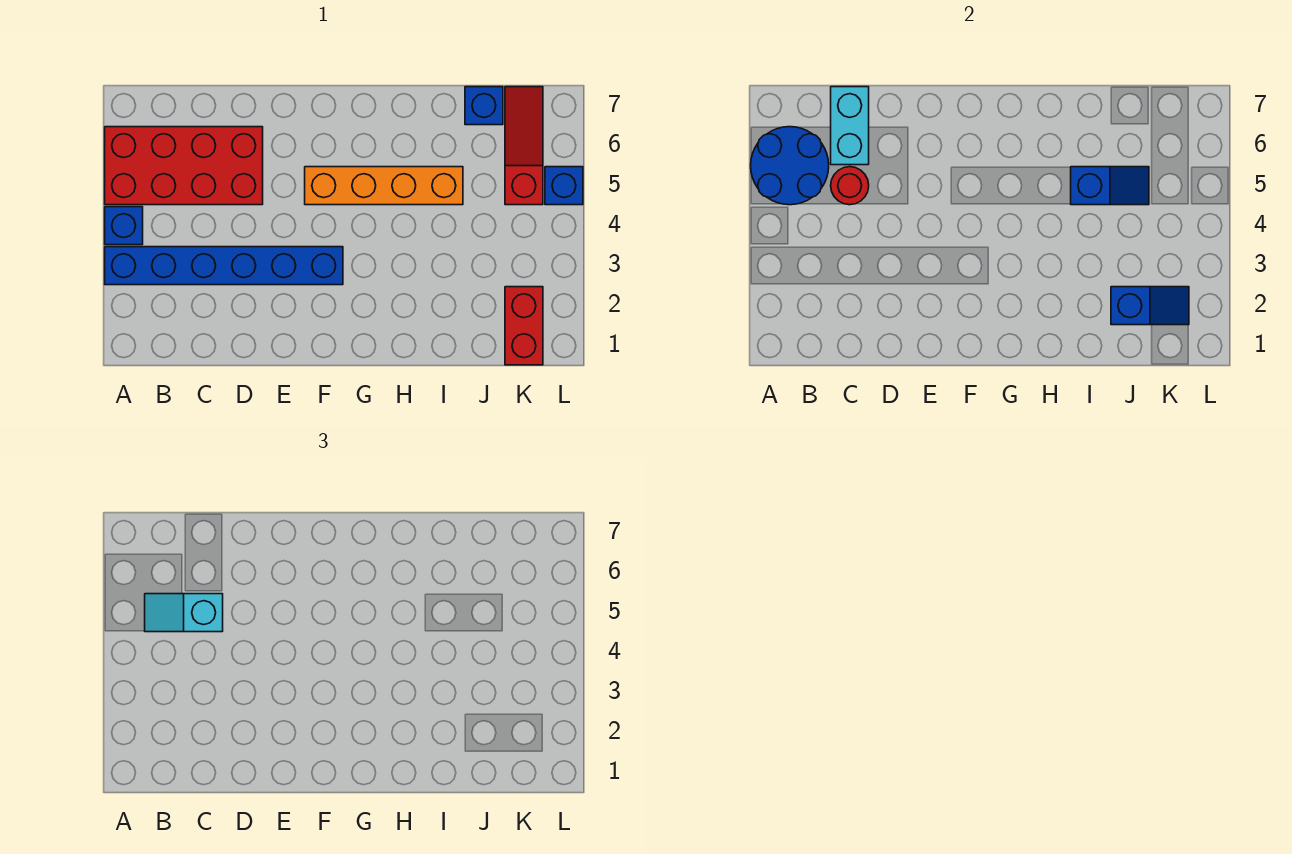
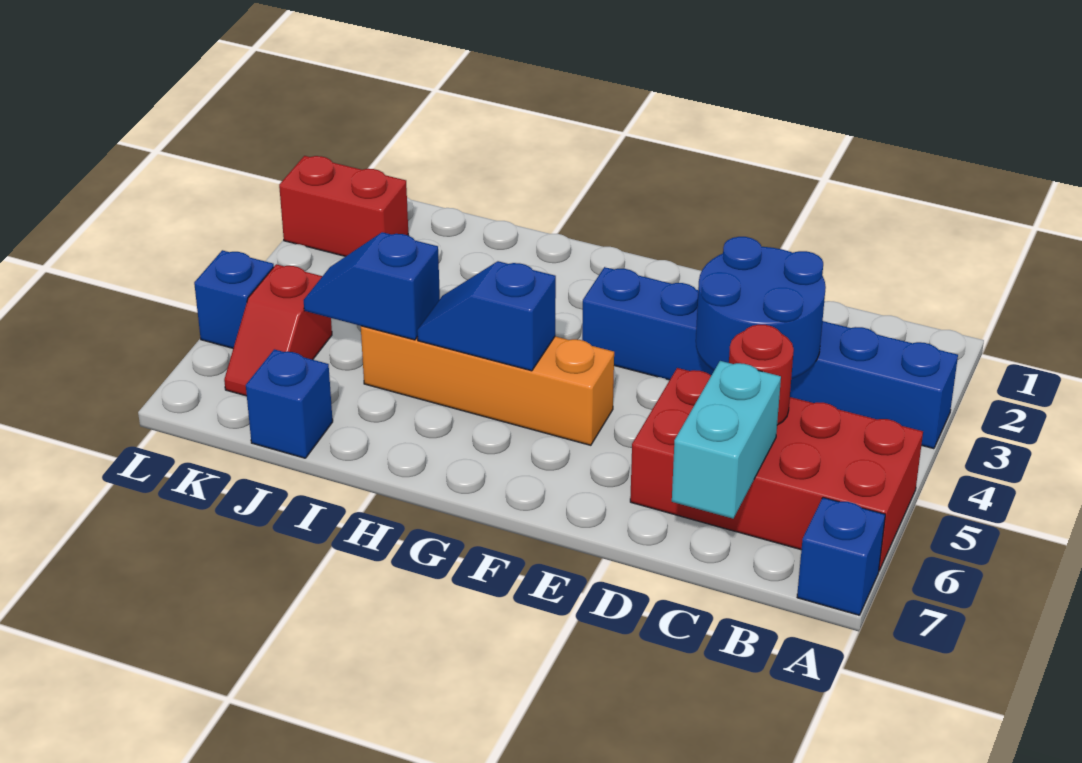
blue brick A4 level 1 -> blue brick A7 level 1
blue round brick A5:B6 level 2 -> blue round brick C3:D4 level 2
cyan slope B5:C5 level 3 top C -> none
blue slope J2:K2 level 2 top J -> blue slope G5:H5 level 2 top G
red brick K1:K2 level 1 -> red brick K2:L2 level 1
red slope K5:K7 level 1 top 5 -> red slope K5:K6 level 1 top 5

